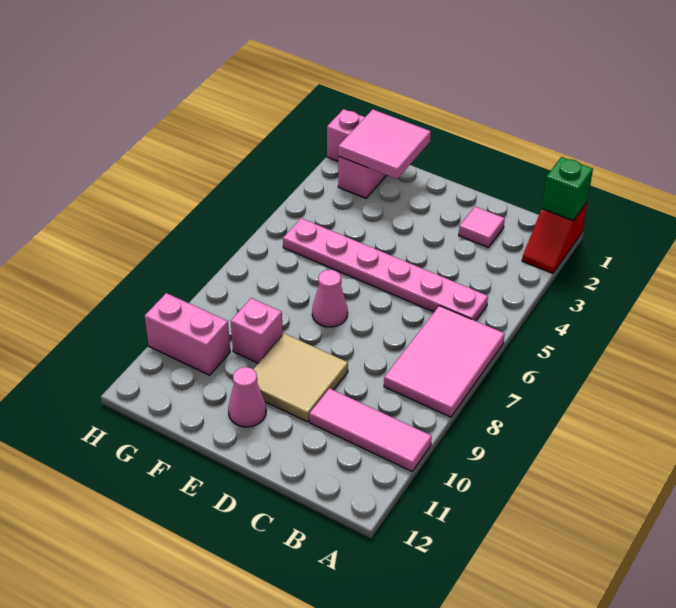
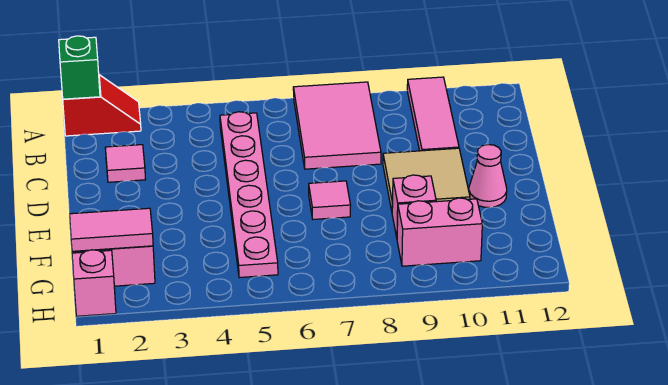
pink tile A6:B8 level 1 -> pink tile A7:C8 level 1
pink cone E7 level 1 -> pink tile E7 level 1
pink tile F1:G2 level 2 -> pink tile G1:G2 level 2
pink brick G10:H10 level 1 -> pink brick G9:G10 level 1

